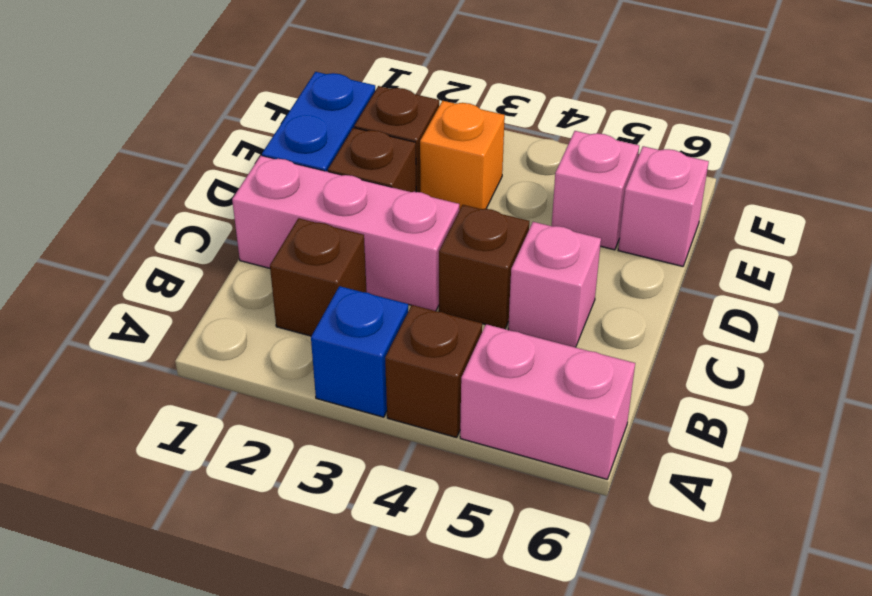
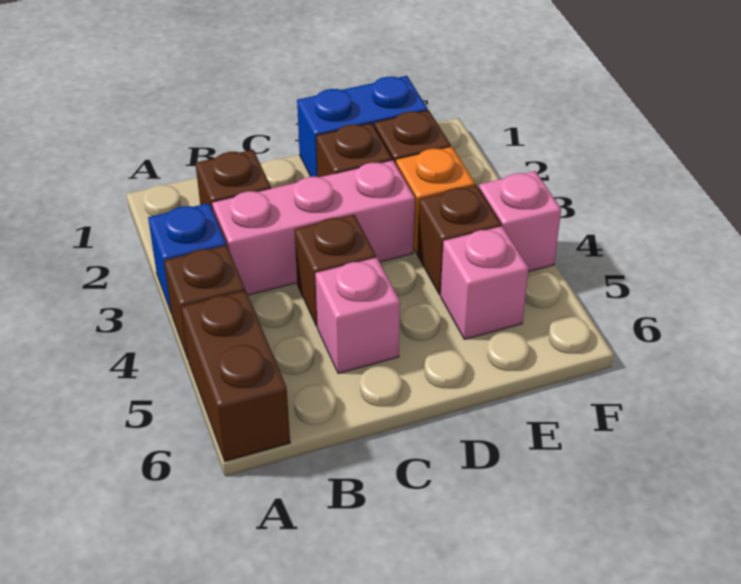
pink brick A5:A6 level 1 -> brown brick A5:A6 level 1
pink brick C1:C3 level 1 -> pink brick B3:D3 level 1
none -> brown brick E4 level 1
pink brick E6 level 1 -> pink brick F4 level 1

